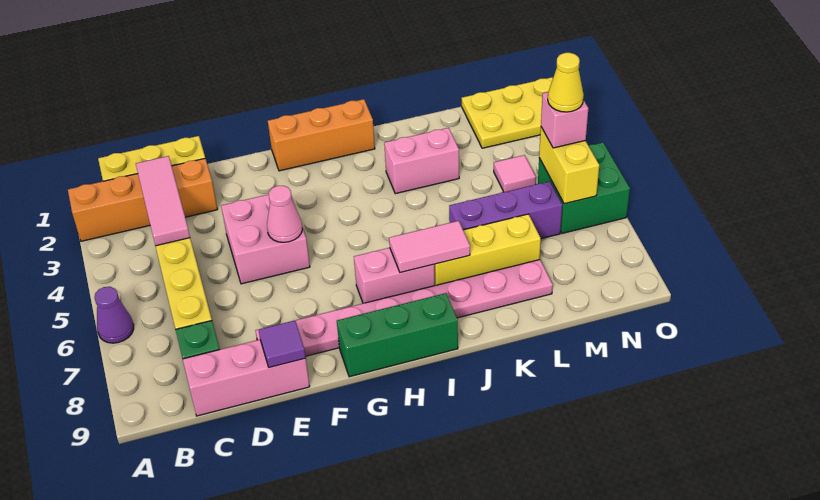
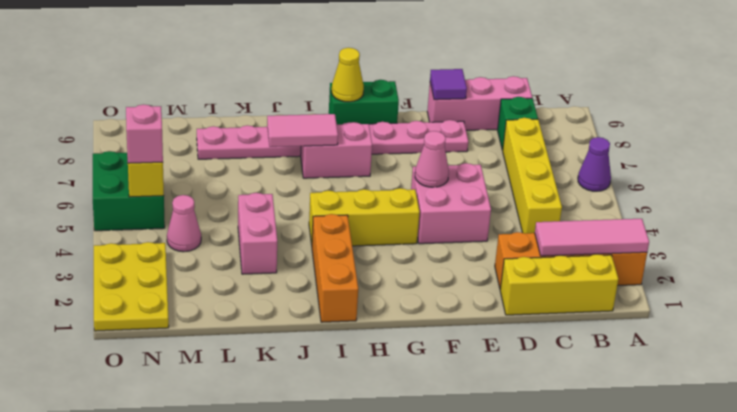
pink tile C2:C4 level 2 -> pink tile A2:C2 level 2
orange brick G1:I1 level 1 -> orange brick I1:I3 level 1
green brick G9:I9 level 1 -> green brick G9:H9 level 1
pink brick J3:K3 level 1 -> pink brick K3:K4 level 1
yellow brick J7:L7 level 1 -> yellow brick G4:I4 level 1
purple brick K6:M6 level 1 -> none
yellow plate M1:O2 level 1 -> yellow plate N1:O3 level 1
pink tile M4 level 1 -> pink cone M4 level 1
yellow cone N5 level 4 -> yellow cone H9 level 2

